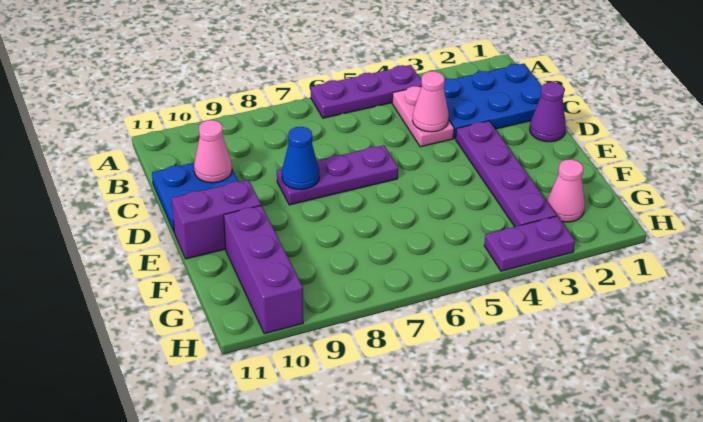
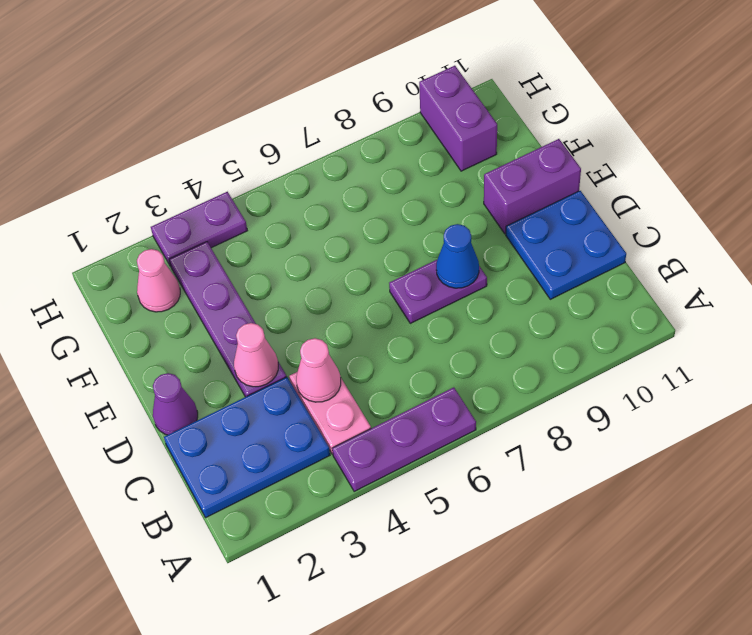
pink cone C10 level 2 -> pink cone D3 level 2
purple plate D6:D8 level 1 -> purple plate D7:D8 level 1
purple brick F10:H10 level 1 -> purple brick G10:H10 level 1

